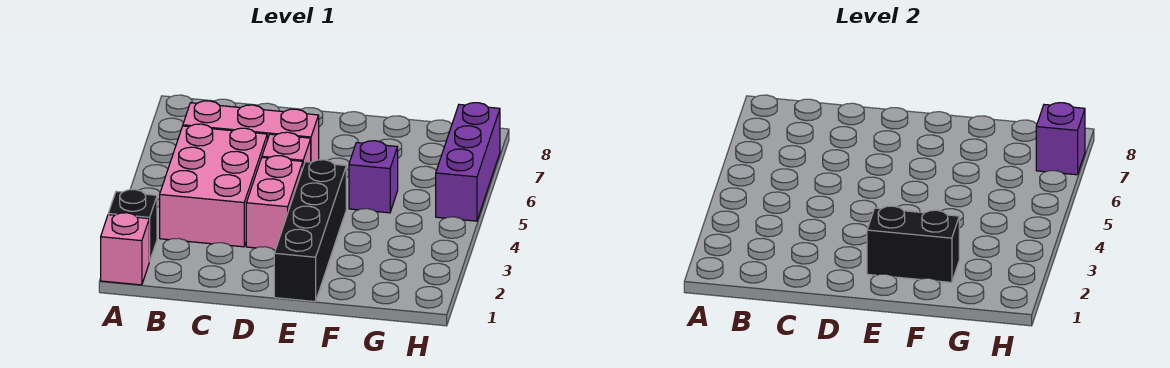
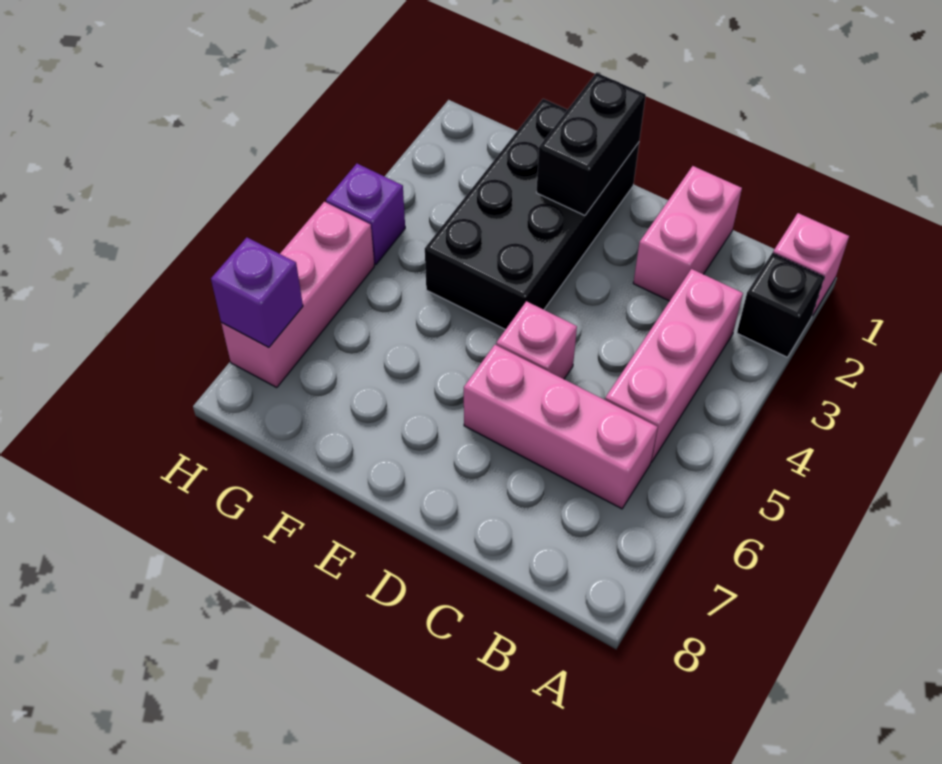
pink brick B3:C5 level 1 -> pink brick B3:B5 level 1
pink brick D3:D4 level 1 -> pink brick C1:C2 level 1
black brick E1:E4 level 1 -> black brick E1:F4 level 1
black brick E2:F2 level 2 -> black brick E1:E2 level 2
purple brick F5 level 1 -> purple brick H4 level 1
purple brick H5:H7 level 1 -> pink brick H5:H7 level 1

